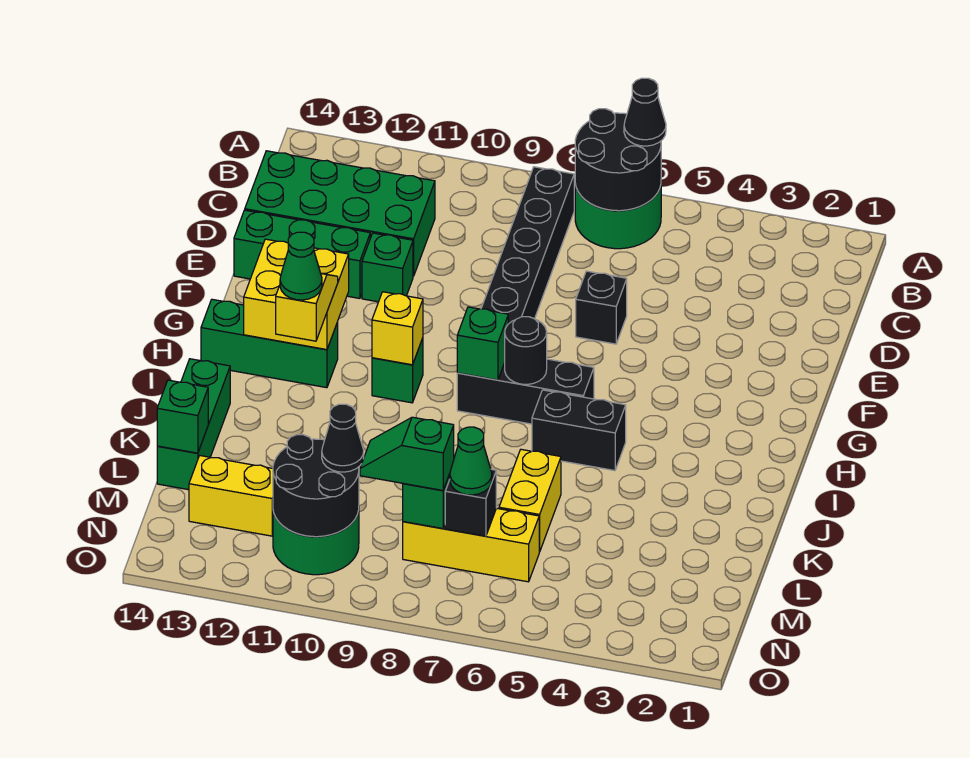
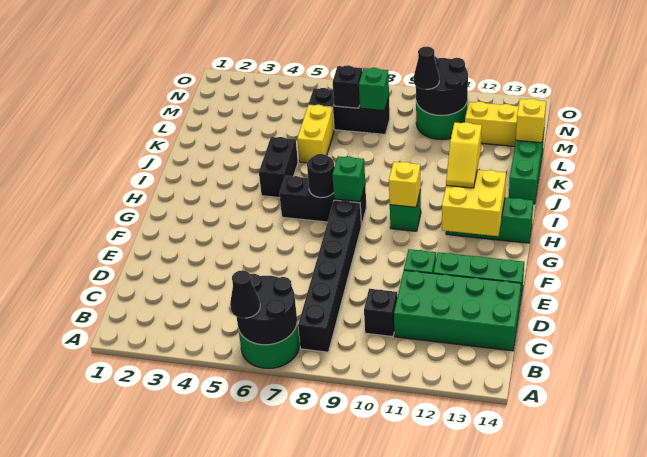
black brick E6 level 1 -> black brick C10 level 1
black brick I5:I6 level 1 -> black brick I5:J5 level 1
green cone I12 level 4 -> none
green brick L14 level 2 -> yellow brick L14 level 2
yellow brick M6:M8 level 1 -> black brick M6:M8 level 1
green cone M7 level 3 -> none
green slope M8:M9 level 3 top 8 -> none

